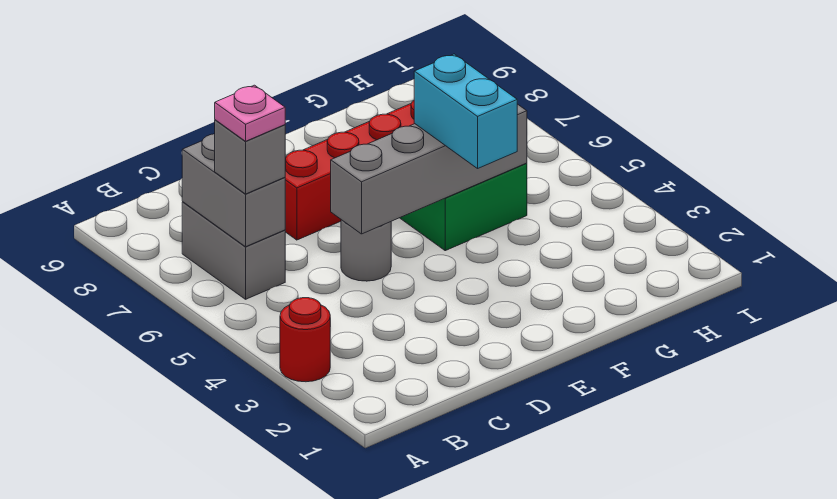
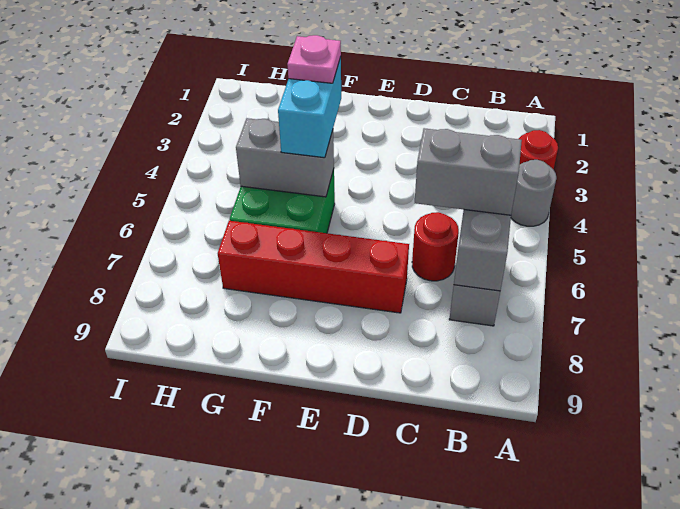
grey brick B6 level 3 -> grey brick B6:C6 level 3
pink plate B6 level 4 -> pink plate F4 level 4
none -> red round brick C6 level 1
grey round brick D5 level 1 -> grey round brick A4 level 1
grey brick D5:G5 level 2 -> grey brick F5:G5 level 2

